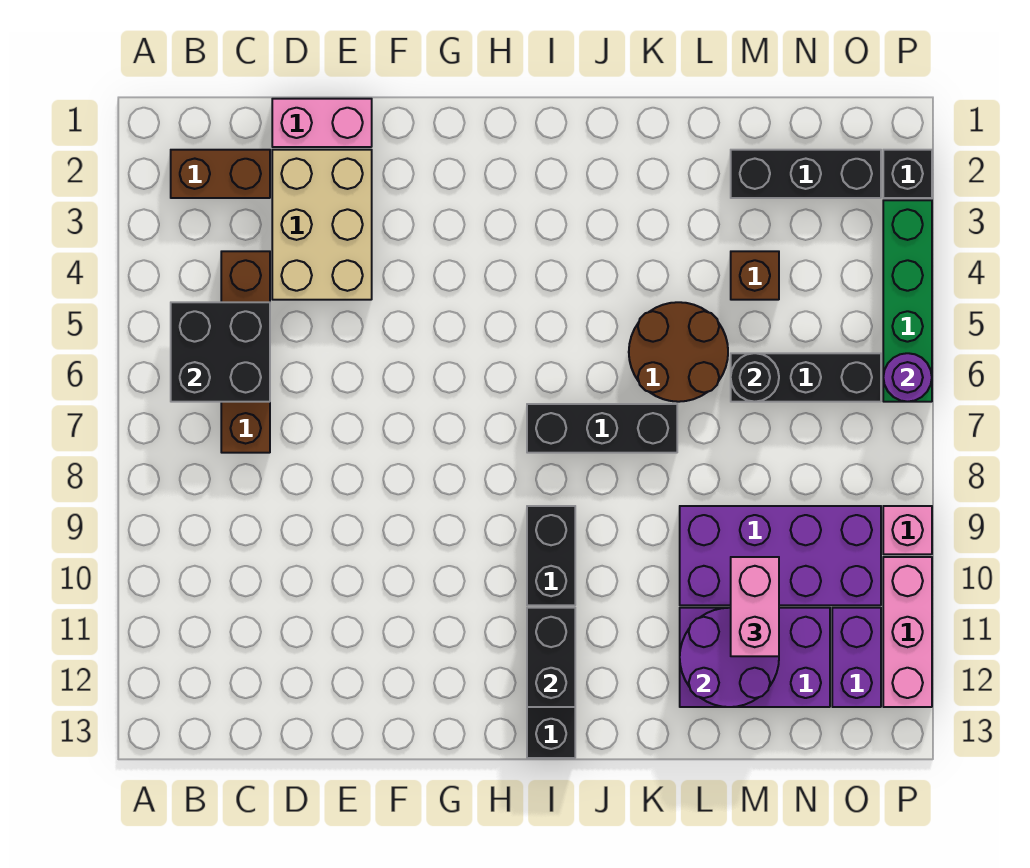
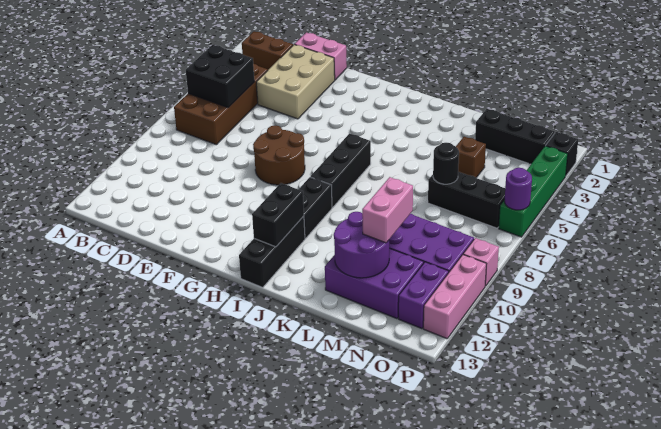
brown brick C4:C7 level 1 -> brown brick B4:C7 level 1
black brick I7:K7 level 1 -> black brick I6:I8 level 1
brown round brick K5:L6 level 1 -> brown round brick F7:G8 level 1

